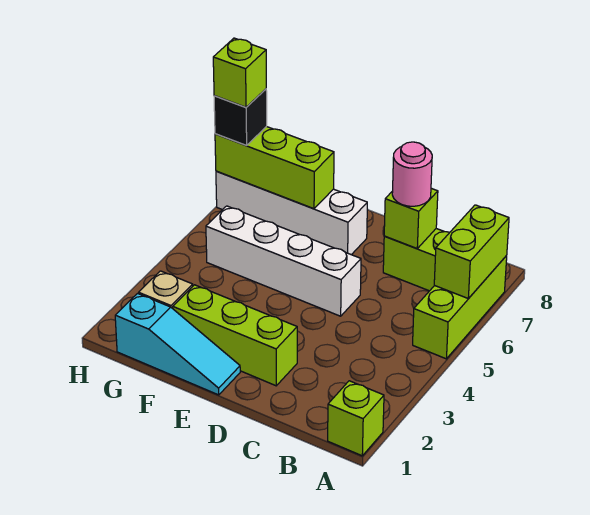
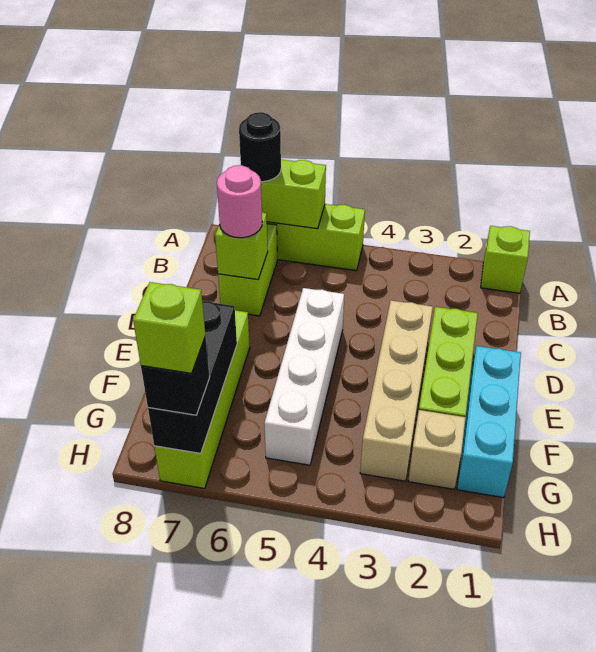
none -> black round brick A7 level 3
none -> tan brick D3:G3 level 1
cyan slope E1:G1 level 1 top G -> cyan brick E1:G1 level 1
white brick E7:H7 level 1 -> lime brick E7:H7 level 1
lime brick F7:H7 level 2 -> black brick F7:H7 level 2

